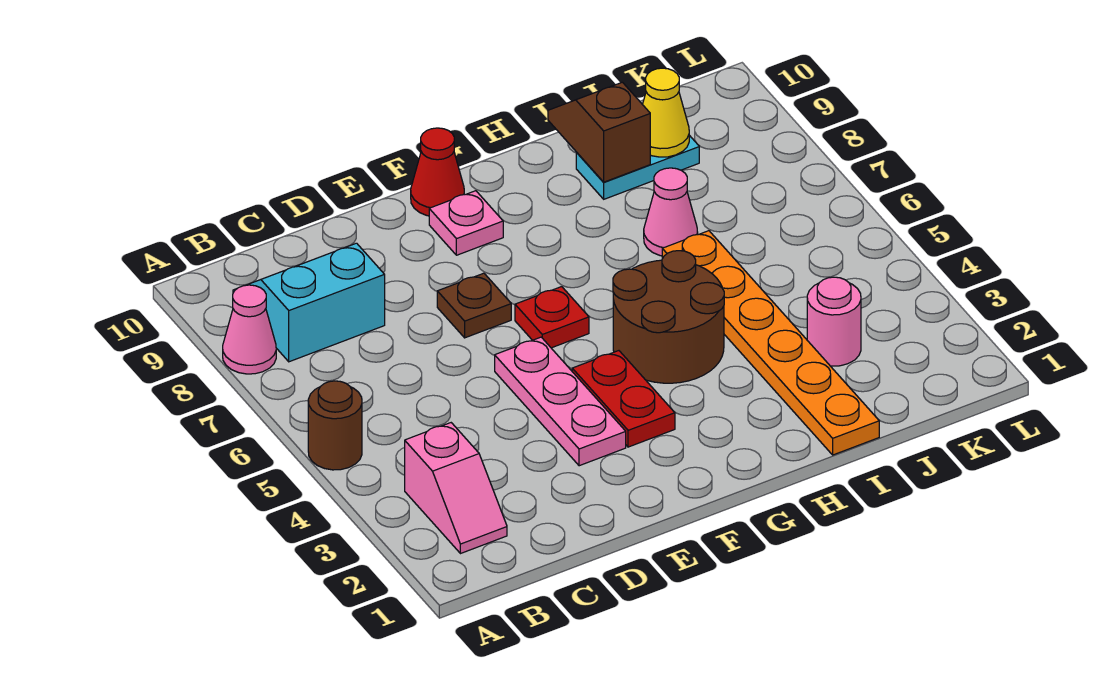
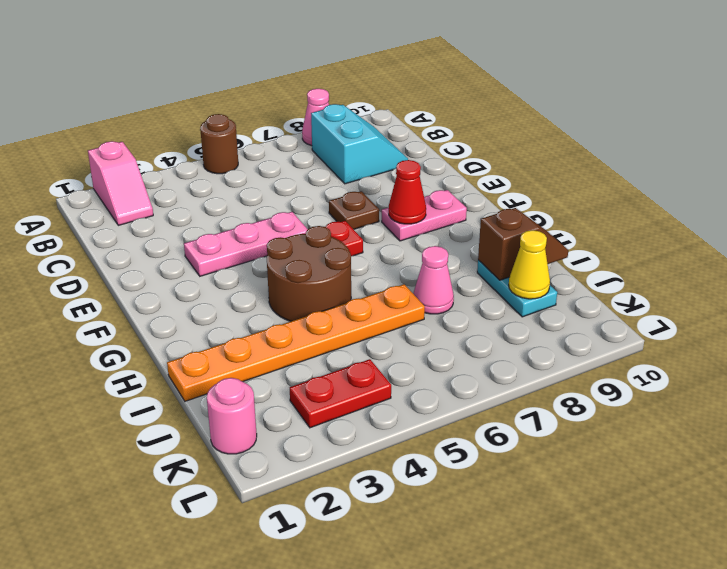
pink slope B2:B3 level 1 top 3 -> pink slope A2:B2 level 1 top A
red plate F3:F4 level 1 -> red plate K3:K4 level 1
pink plate F9 level 1 -> pink plate F8:F9 level 1
red cone F10 level 1 -> red cone F8 level 2
pink round brick J3 level 1 -> pink round brick K1 level 1

